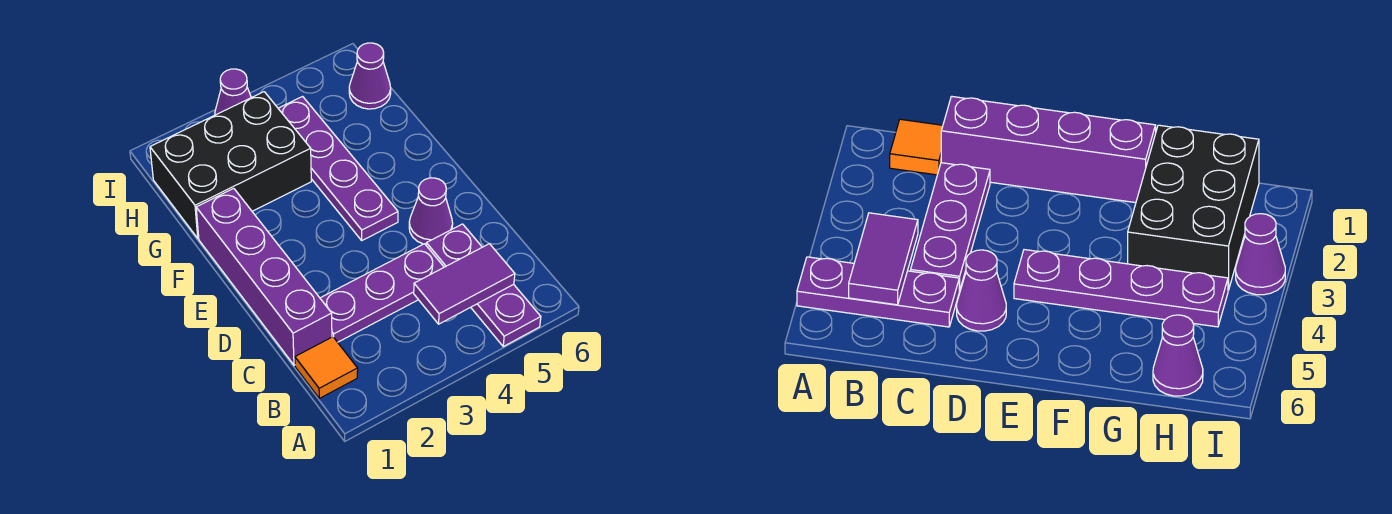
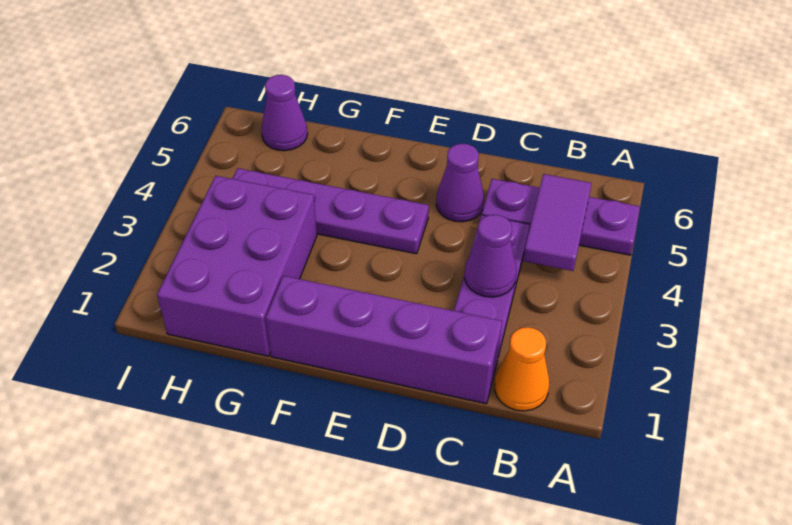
orange tile B1 level 1 -> orange cone B1 level 1
black brick G1:H3 level 1 -> purple brick G1:H3 level 1
purple cone I3 level 1 -> purple cone C3 level 2

